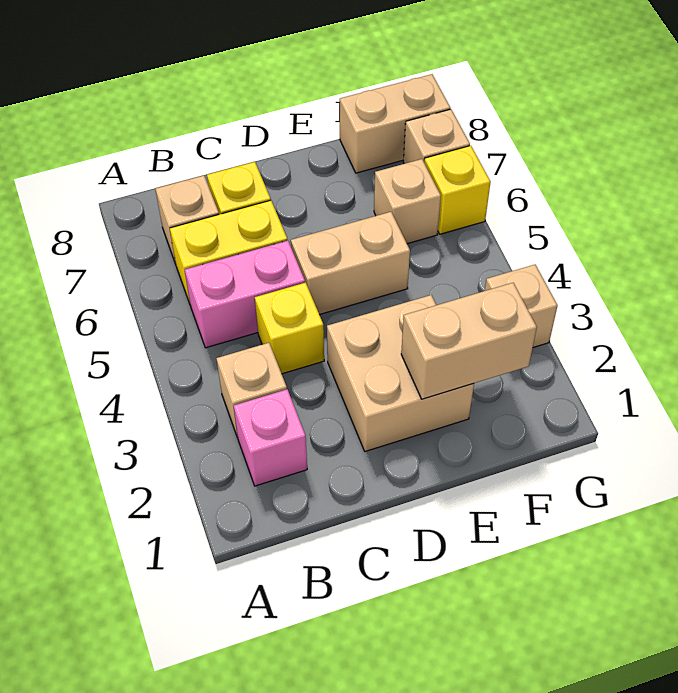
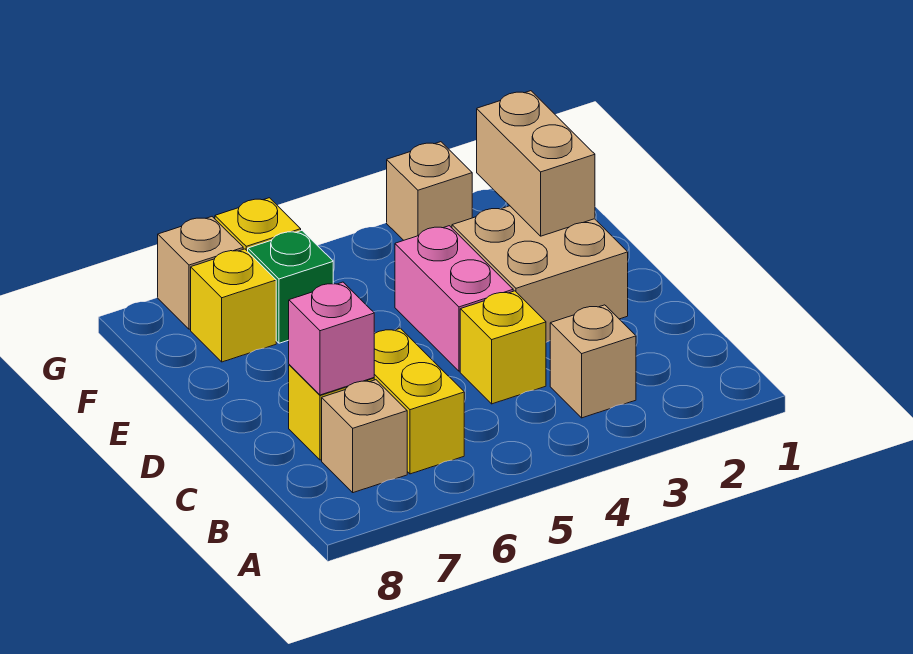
pink brick B2 level 1 -> pink brick C7 level 2
pink brick B5:C5 level 1 -> pink brick D4:E4 level 1
tan brick D5:E5 level 1 -> none
tan brick F6 level 1 -> green brick F6 level 1
none -> yellow brick F7 level 1
tan brick F8:G8 level 1 -> none

